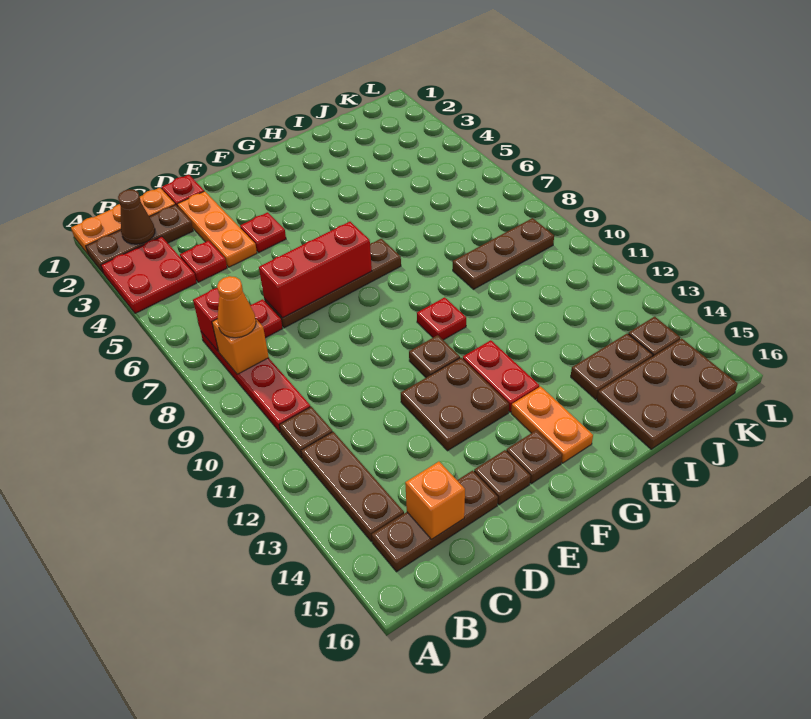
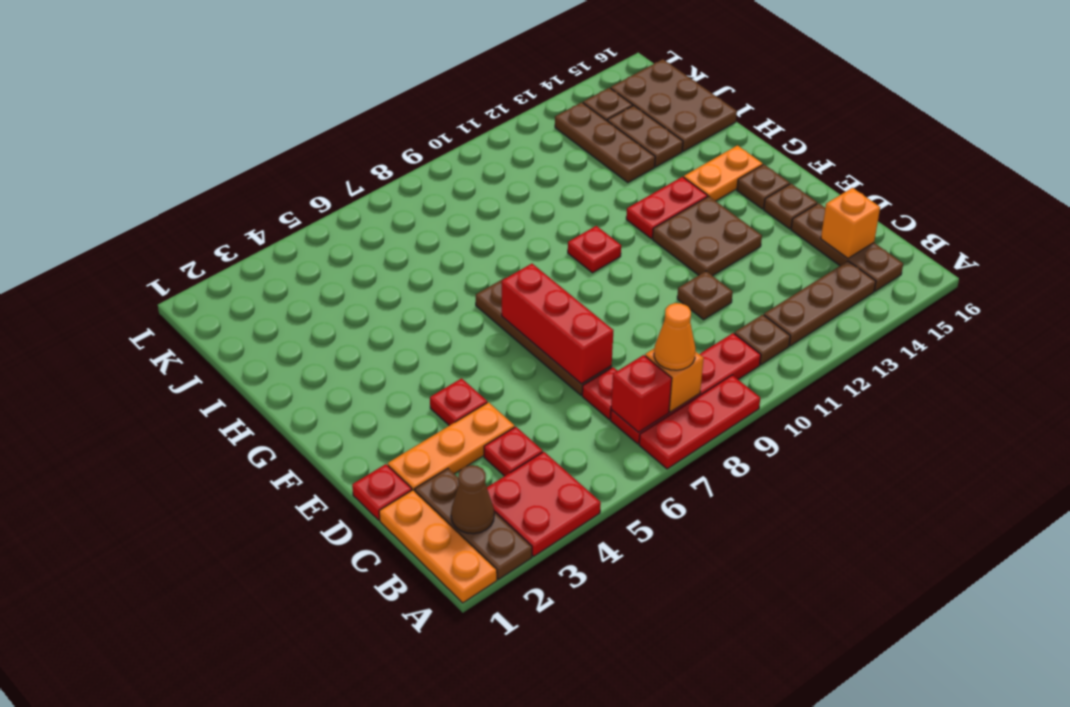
none -> red plate A7:A9 level 1
brown plate F11 level 1 -> brown plate D11 level 1
brown plate I9:K9 level 1 -> brown plate I13:K13 level 1

